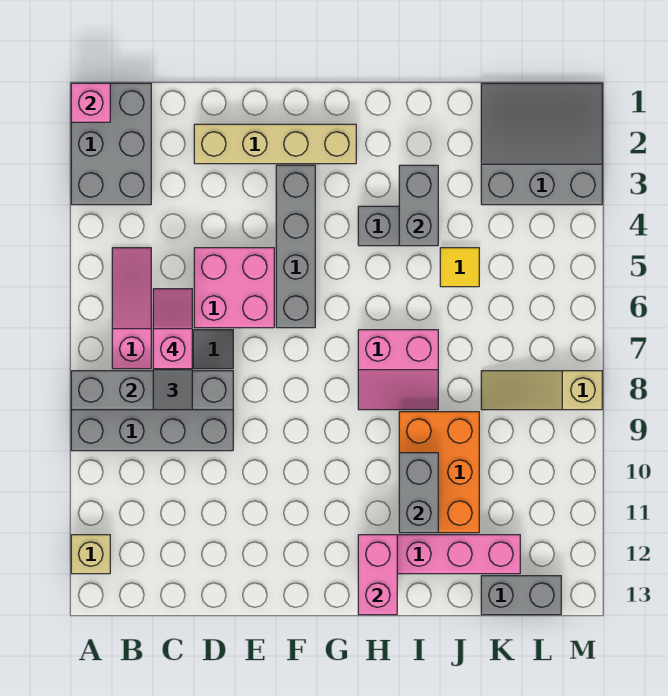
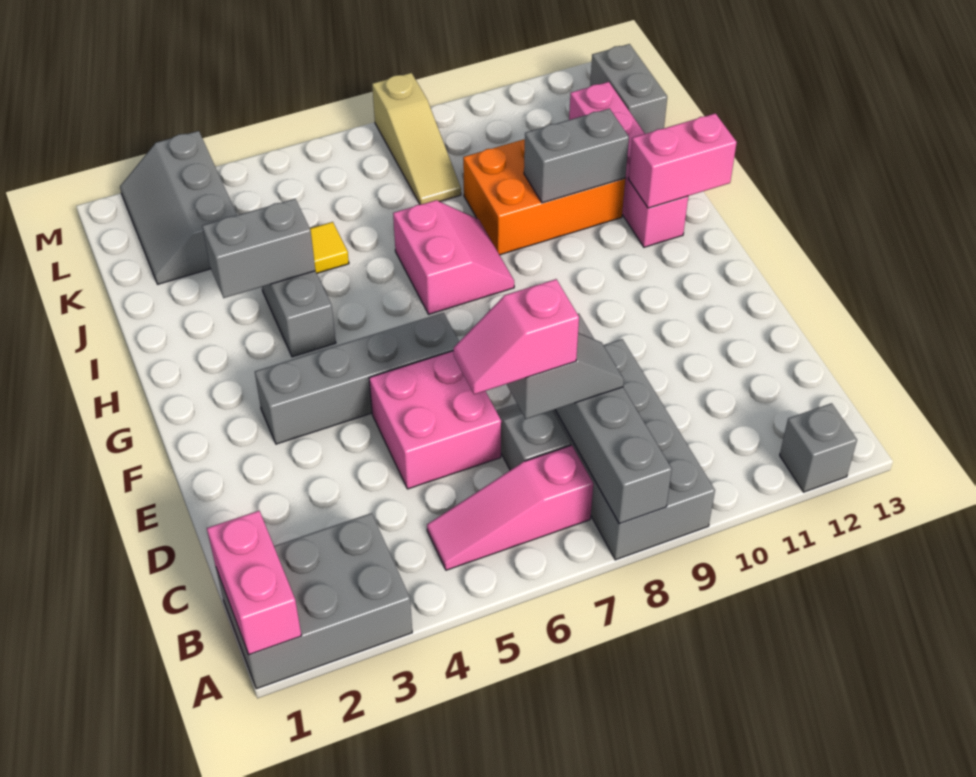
pink brick A1 level 2 -> pink brick A1:B1 level 2
tan brick A12 level 1 -> grey brick A12 level 1
tan brick D2:G2 level 1 -> none
grey slope K1:M3 level 1 top 3 -> grey slope K2:M3 level 1 top 3

